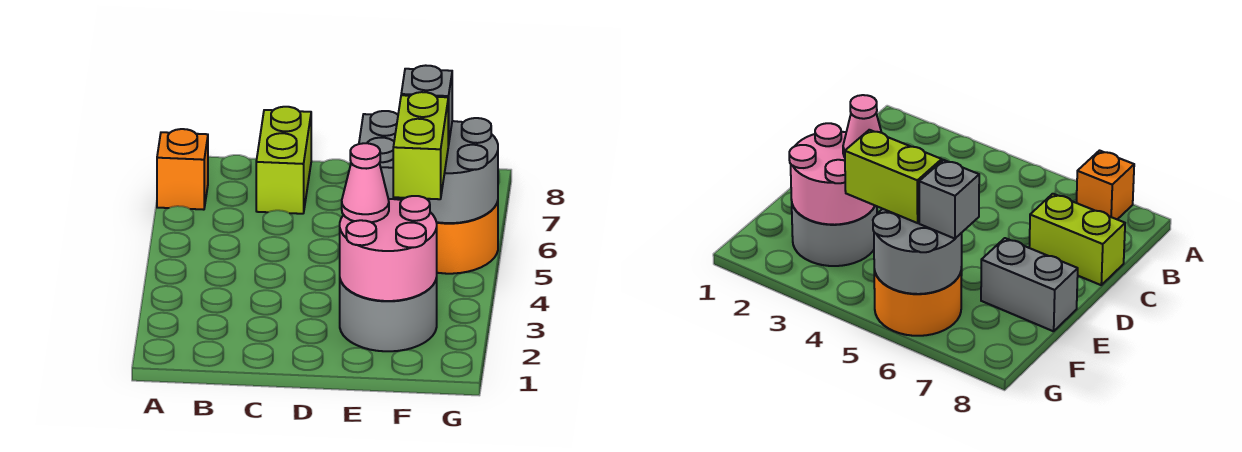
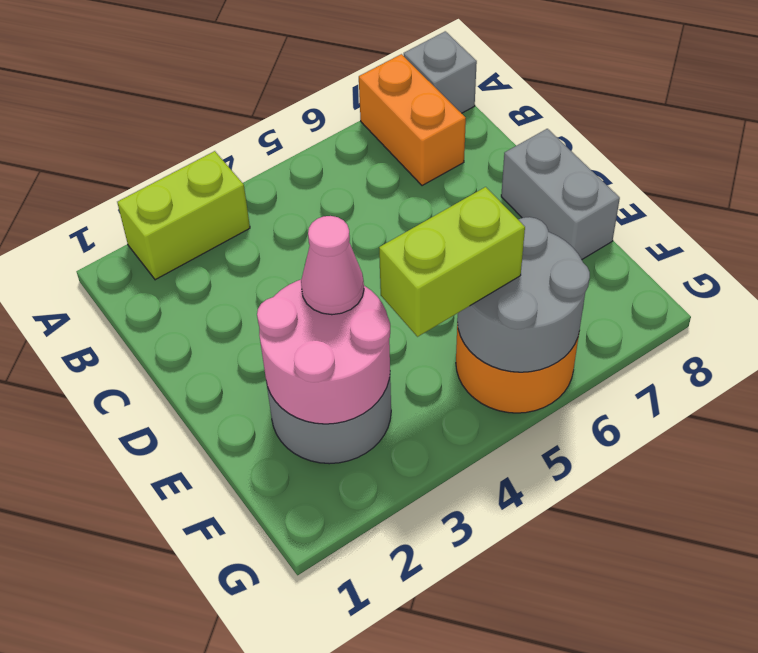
orange brick A7 level 1 -> orange brick A7:B7 level 1
lime brick C7:C8 level 1 -> lime brick A2:A3 level 1
grey brick E7:E8 level 1 -> grey brick D8:E8 level 1
grey brick F6 level 3 -> grey brick A8 level 1

